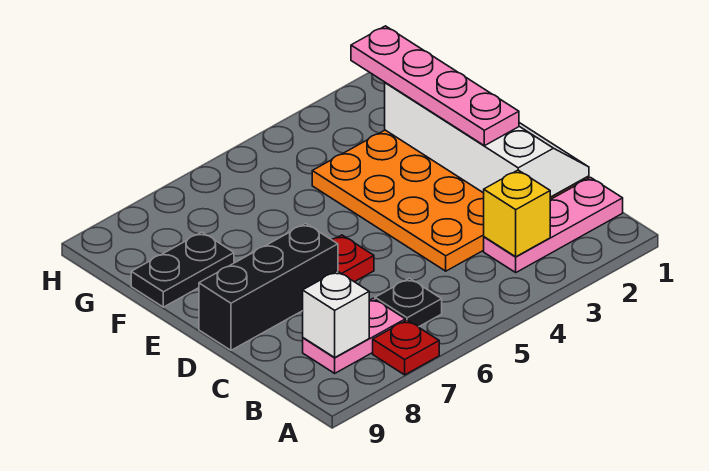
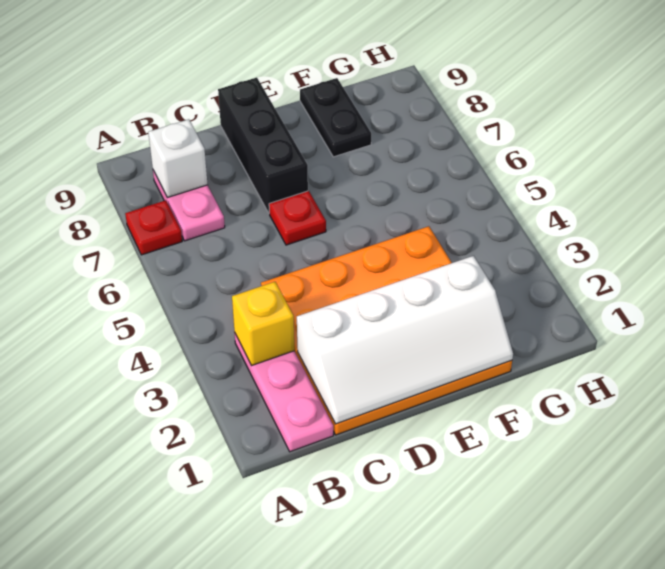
black plate B6 level 1 -> none
pink plate D2:G2 level 3 -> none

